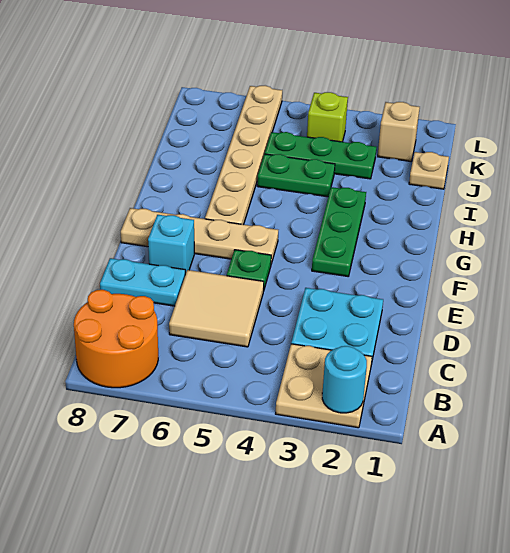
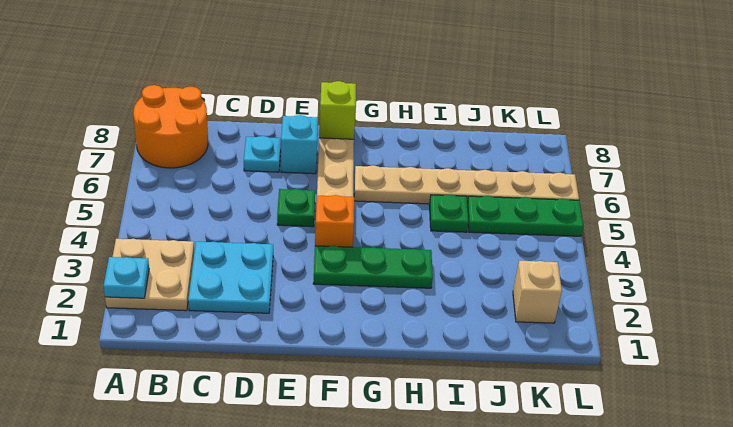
cyan round brick A2 level 2 -> cyan plate A2 level 2
tan tile C5:D6 level 1 -> none
cyan plate D7:D8 level 1 -> cyan plate D7 level 1
none -> orange brick F4 level 1
green plate I4:I5 level 1 -> green plate I5 level 1
tan plate J1 level 1 -> none
green plate J3:J5 level 1 -> green plate J5:L5 level 1
lime brick K4 level 1 -> lime brick F8 level 2

